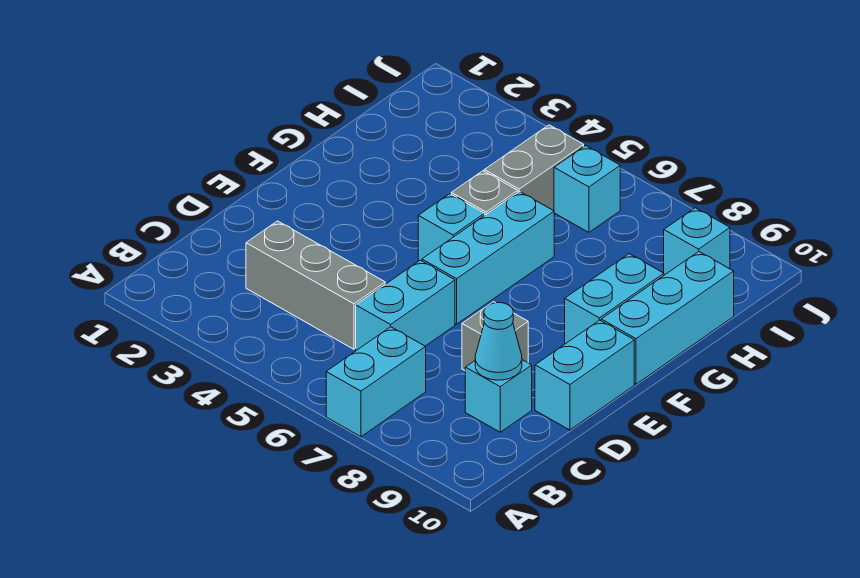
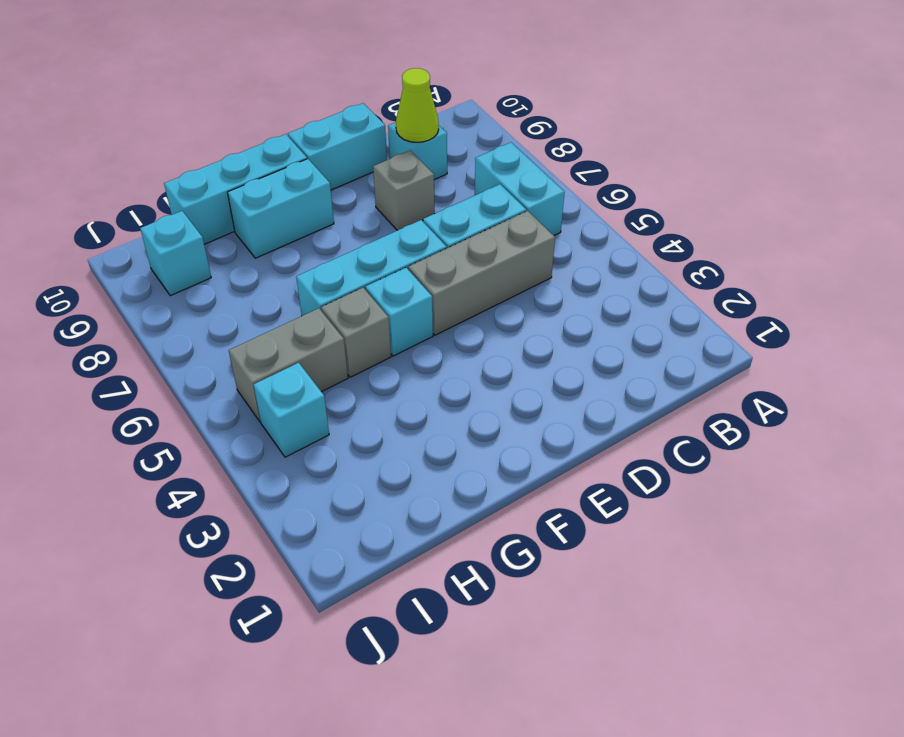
cyan brick A7:B7 level 1 -> cyan brick B6:B7 level 1
grey brick C3:C5 level 1 -> grey brick C5:E5 level 1
cyan cone C9 level 2 -> lime cone C9 level 2
cyan brick I6 level 1 -> cyan brick I4 level 1

